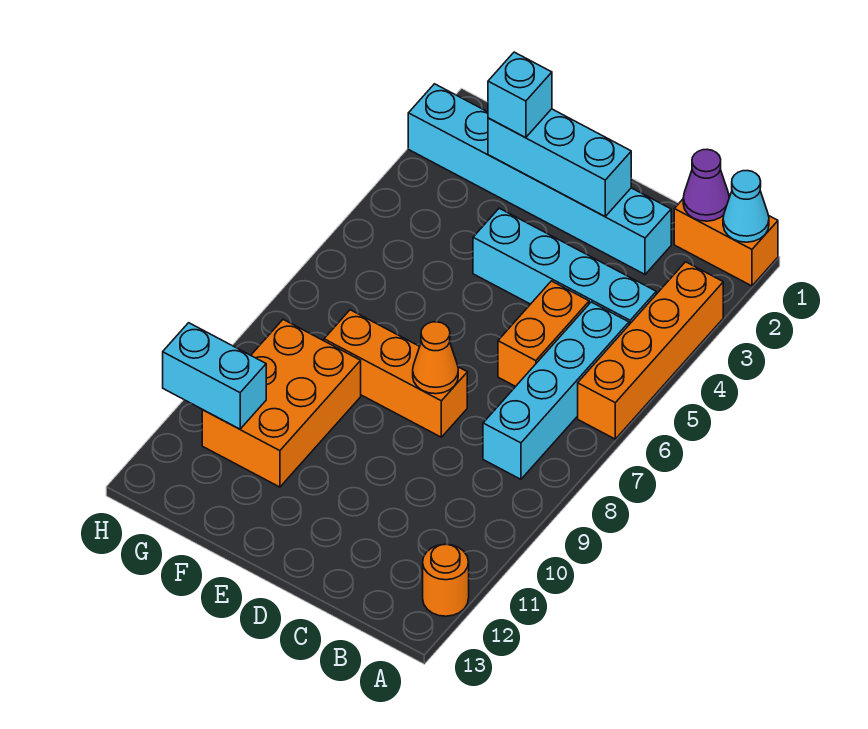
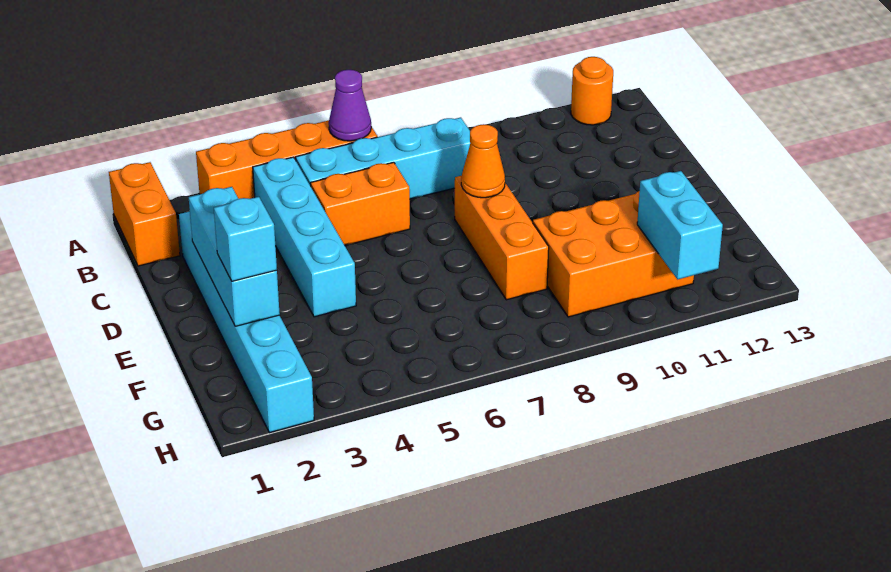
cyan cone A1 level 2 -> none
purple cone B1 level 2 -> purple cone A6 level 2

